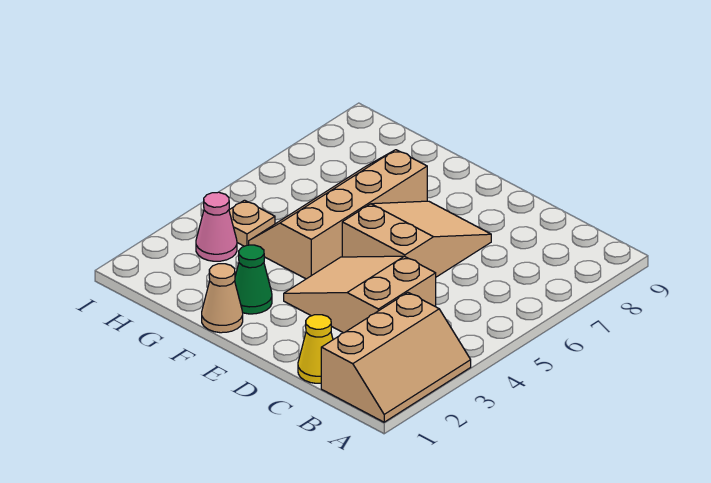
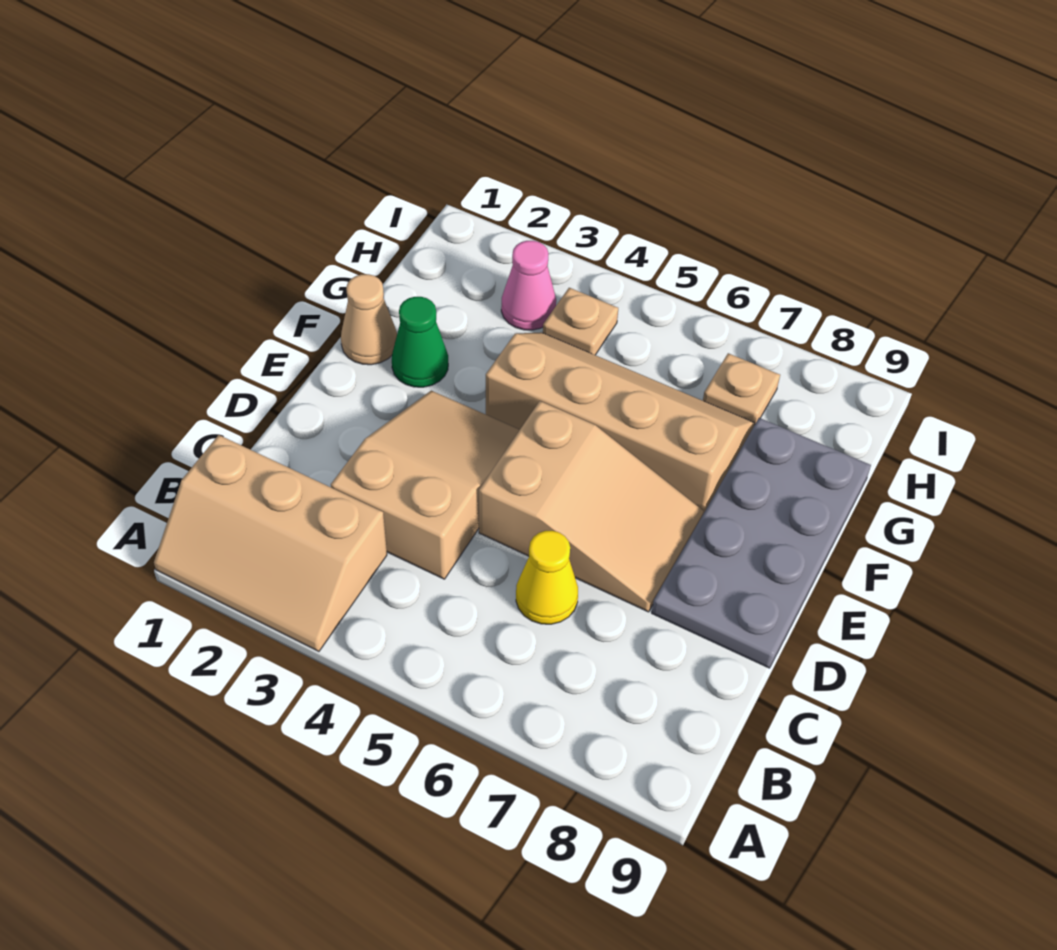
yellow cone C1 level 1 -> yellow cone C6 level 1
none -> grey plate D8:G9 level 1
none -> tan plate H7 level 1

